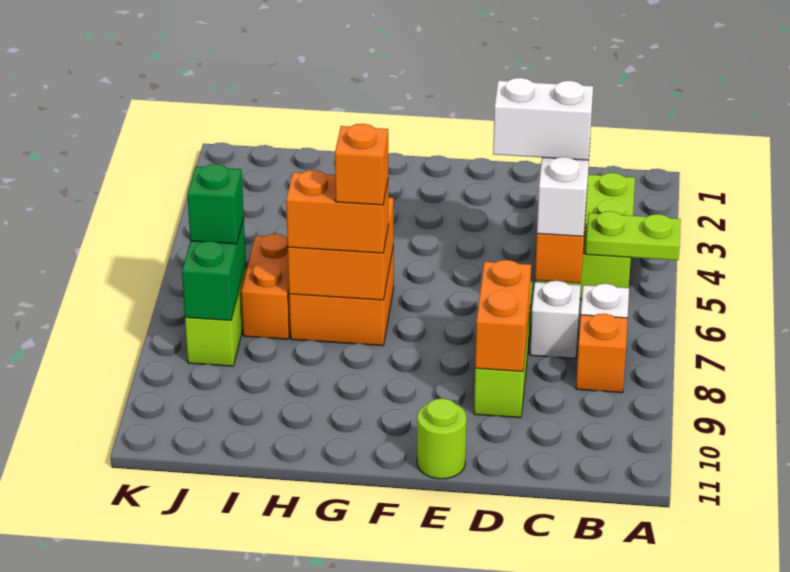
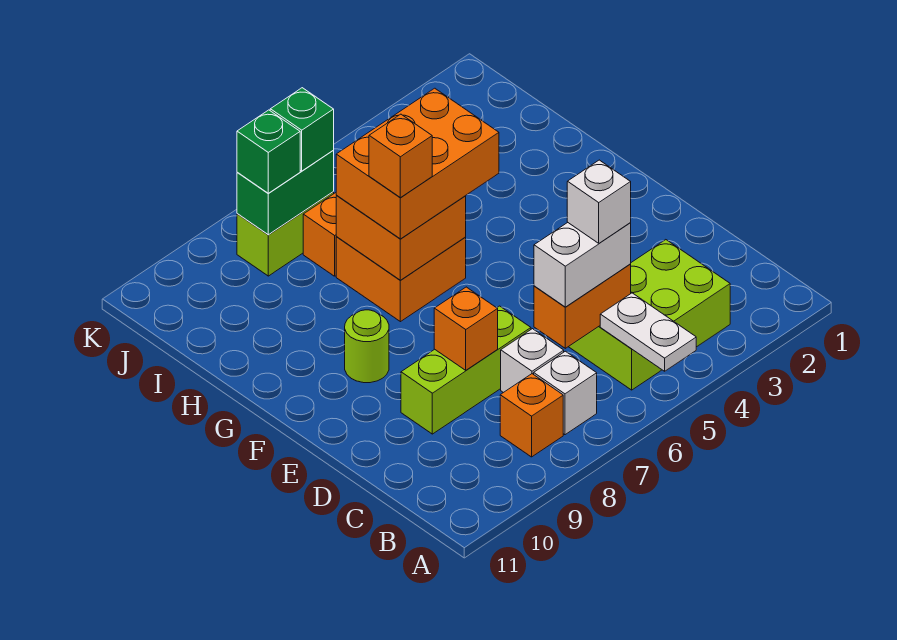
lime plate A5:B5 level 2 -> white plate A5:B5 level 2
white brick C5:D5 level 4 -> white brick C5 level 4
orange brick D8:D9 level 2 -> orange brick D8 level 2
lime round brick E11 level 1 -> lime round brick F9 level 1
orange brick G7:H7 level 3 -> orange brick G5:H7 level 3
none -> green brick J8 level 3

